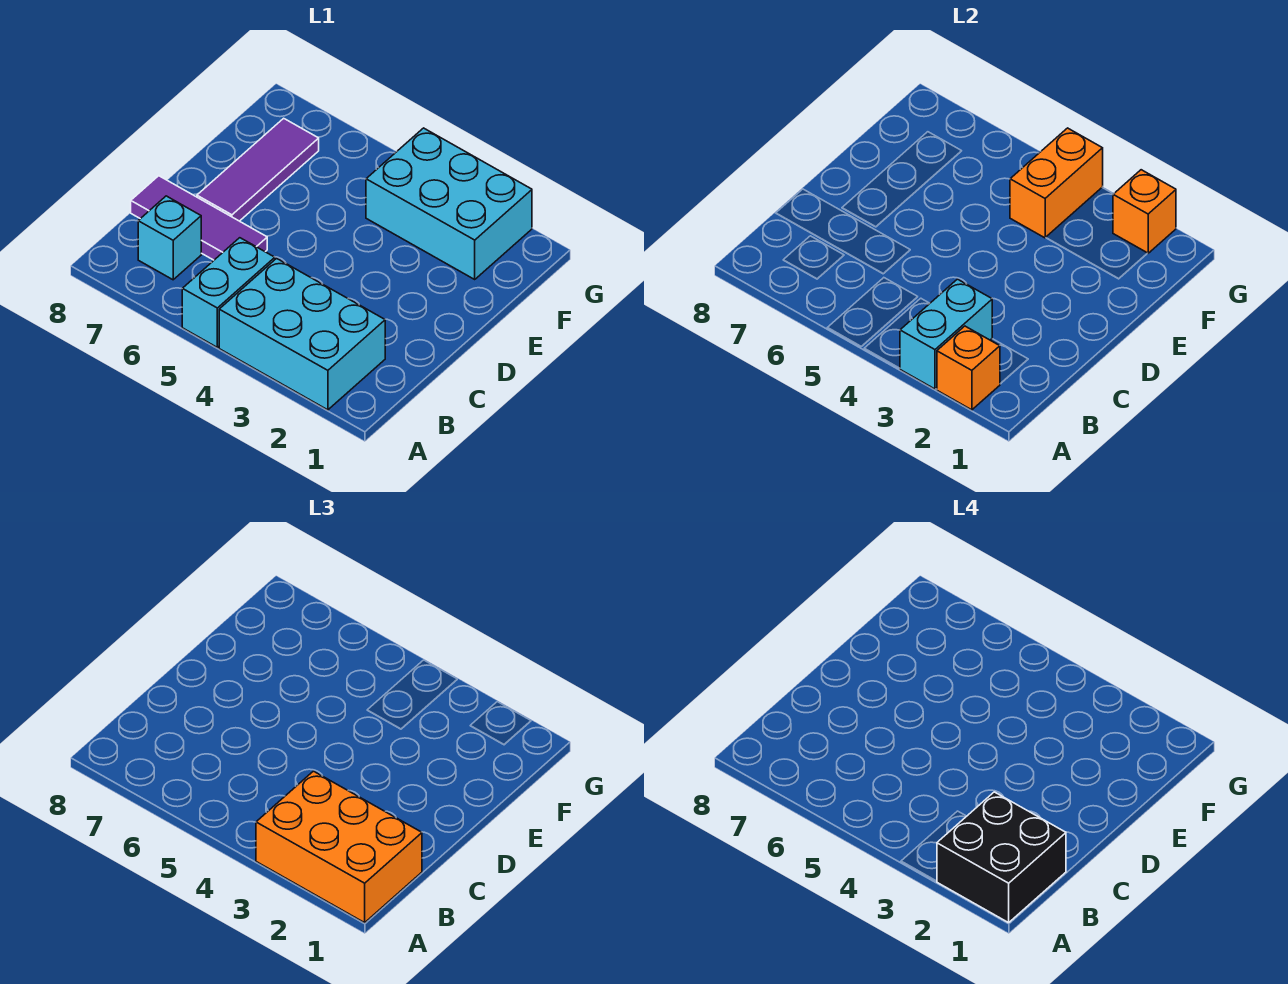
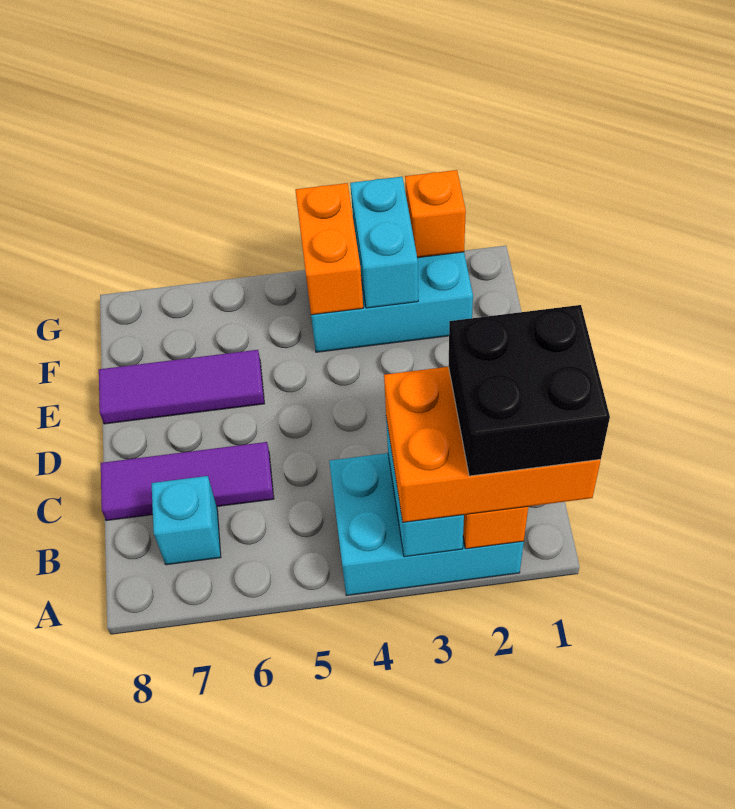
cyan brick A5:B5 level 1 -> cyan brick F3:G3 level 2
purple tile D7:F7 level 1 -> purple tile E6:E8 level 1

